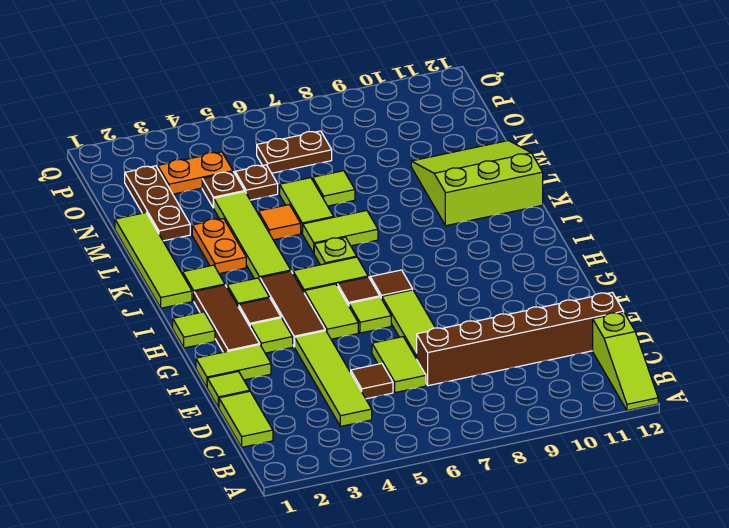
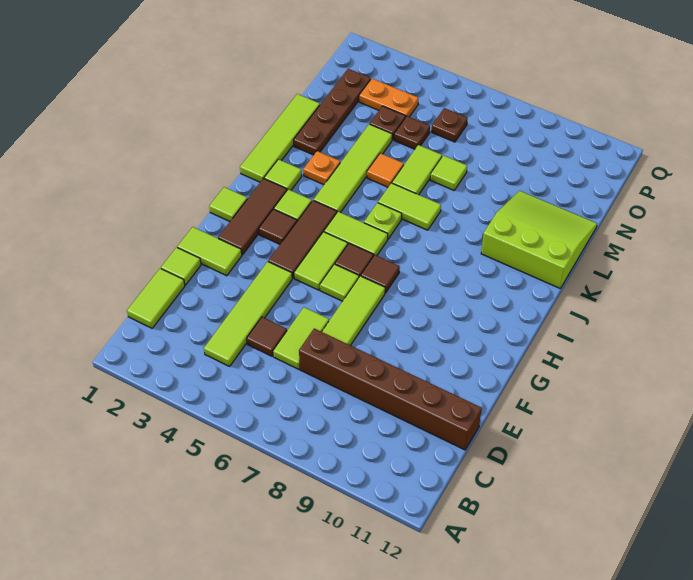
lime slope A12:C12 level 1 top C -> none
lime tile G3 level 1 -> none
orange plate K3:L3 level 1 -> orange plate K3 level 1
brown plate M2:O2 level 1 -> brown plate L2:O2 level 1
brown plate O6:O7 level 1 -> brown plate O6 level 1

